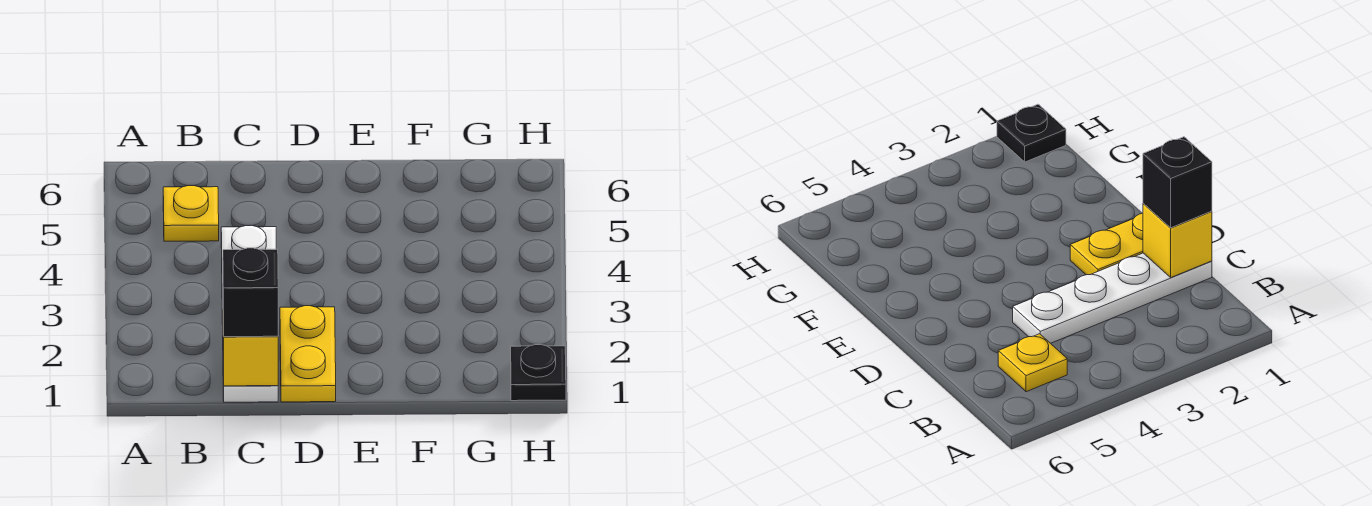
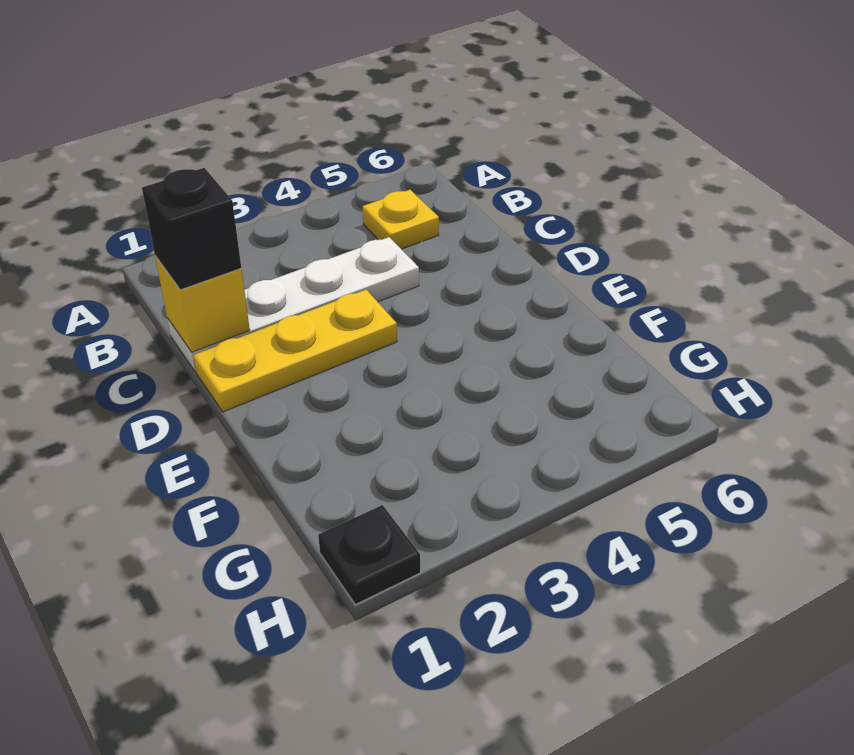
yellow plate D1:D2 level 1 -> yellow plate D1:D3 level 1

